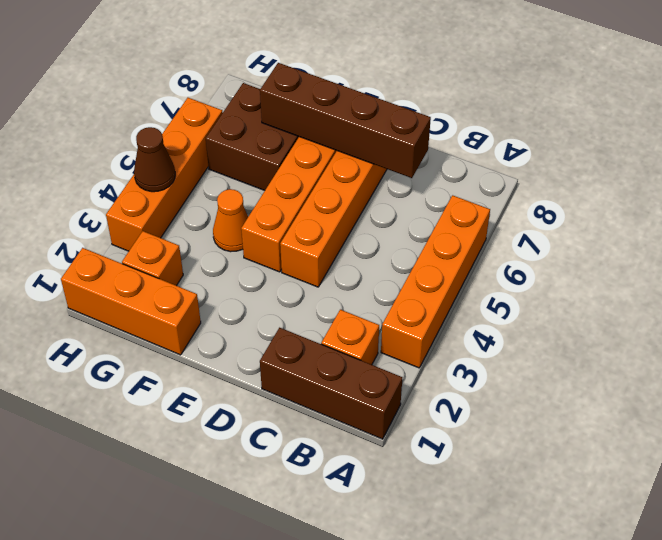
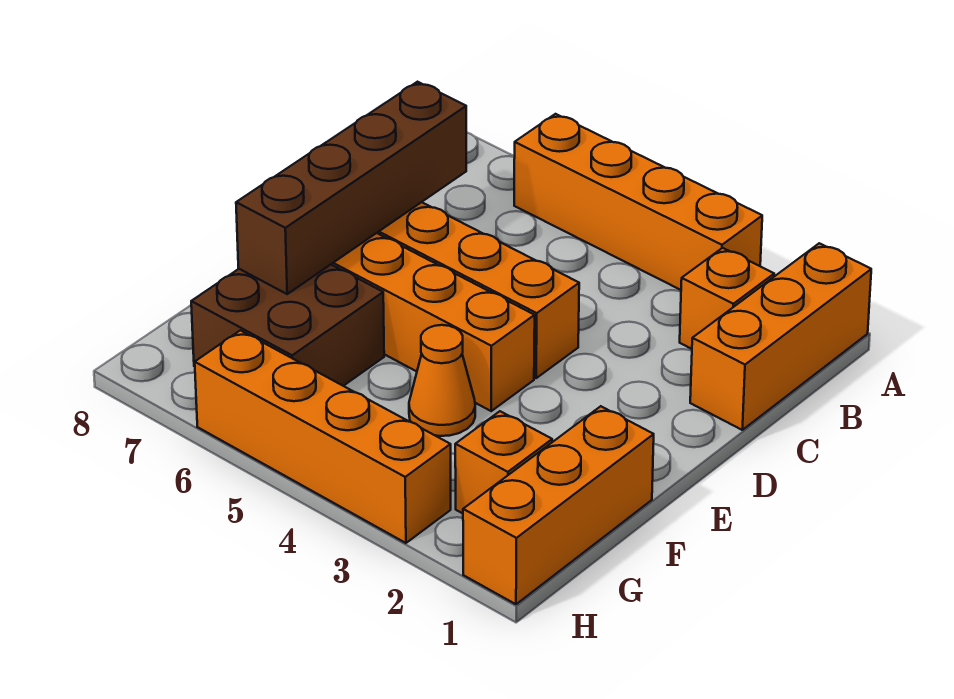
brown brick A1:C1 level 1 -> orange brick A1:C1 level 1
brown cone H4 level 2 -> none

